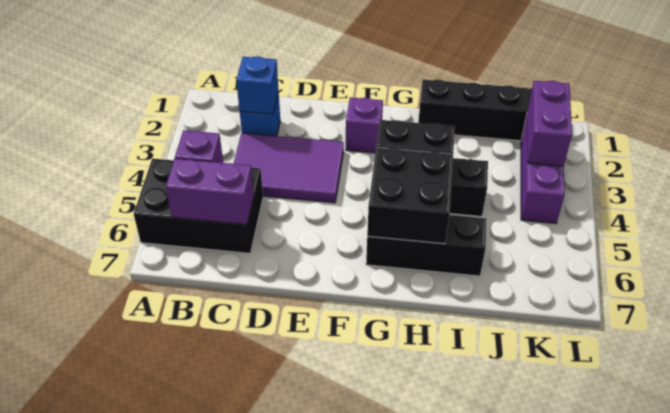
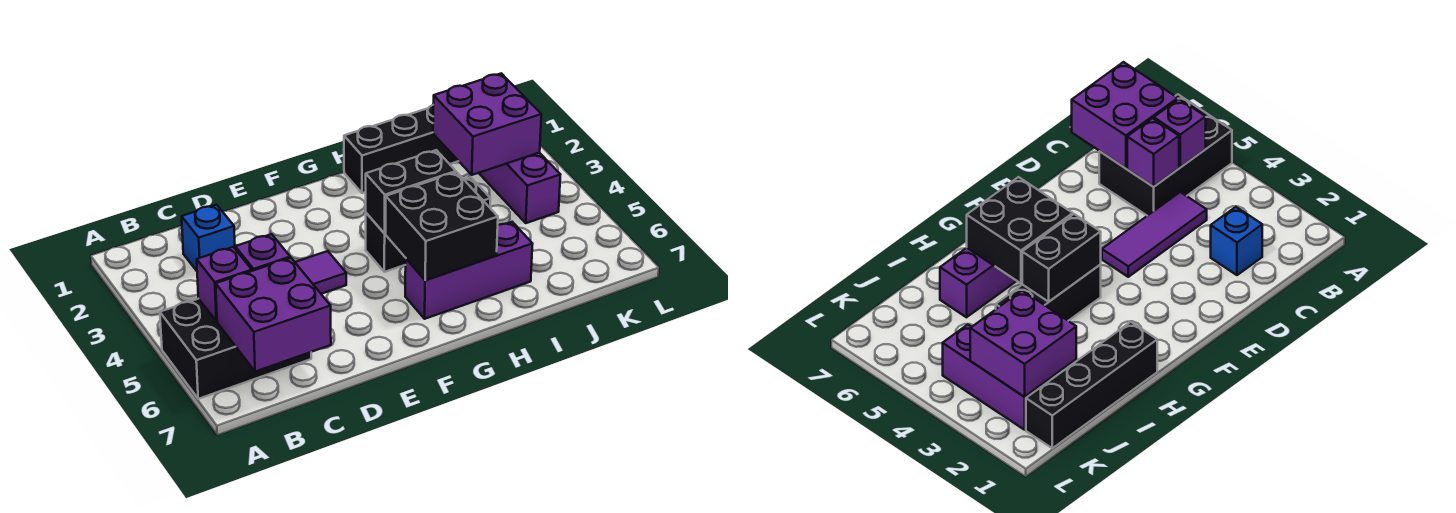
purple brick B6:C6 level 2 -> purple brick B6:C7 level 2
blue brick C2 level 2 -> none
purple tile C3:E4 level 1 -> purple tile C4:E4 level 1
purple brick F2 level 1 -> purple brick C5 level 2
black brick G6:I6 level 1 -> purple brick G6:I6 level 1
purple brick K2:K3 level 2 -> purple brick J2:K3 level 2

